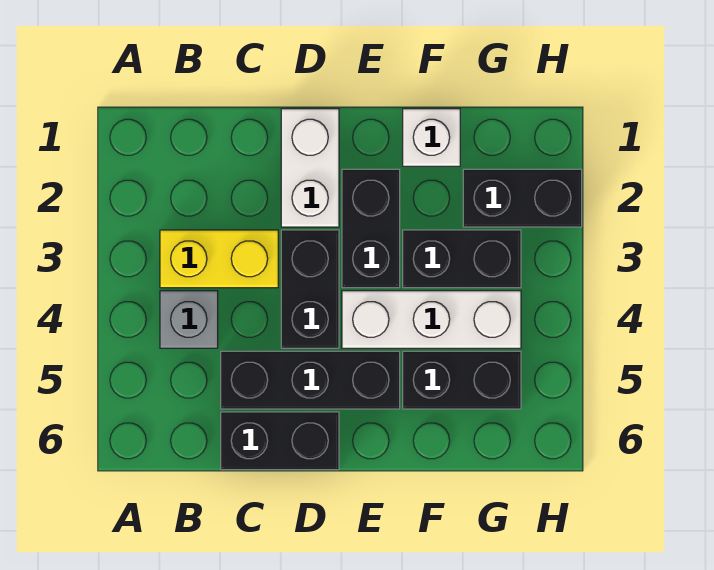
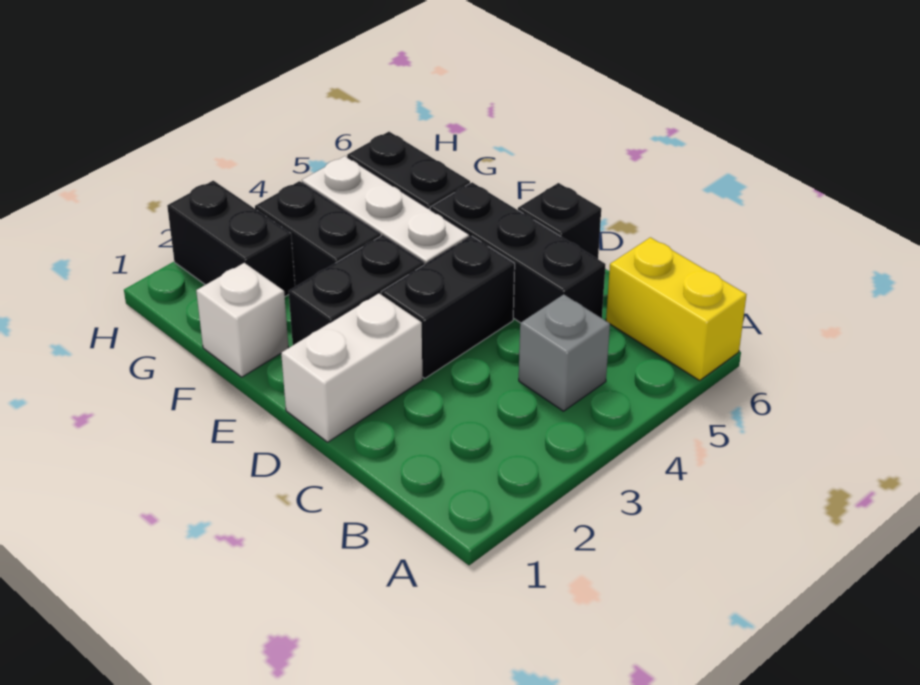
yellow brick B3:C3 level 1 -> yellow brick A6:B6 level 1
black brick C6:D6 level 1 -> black brick D6 level 1

